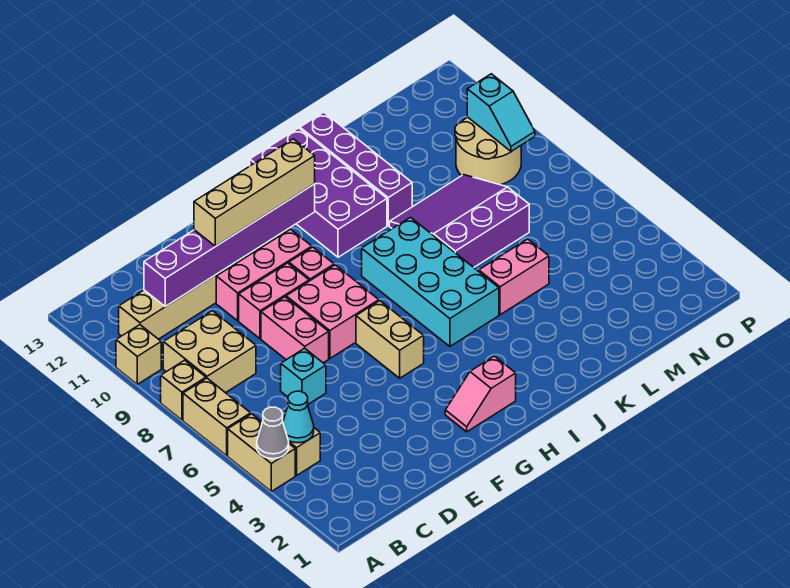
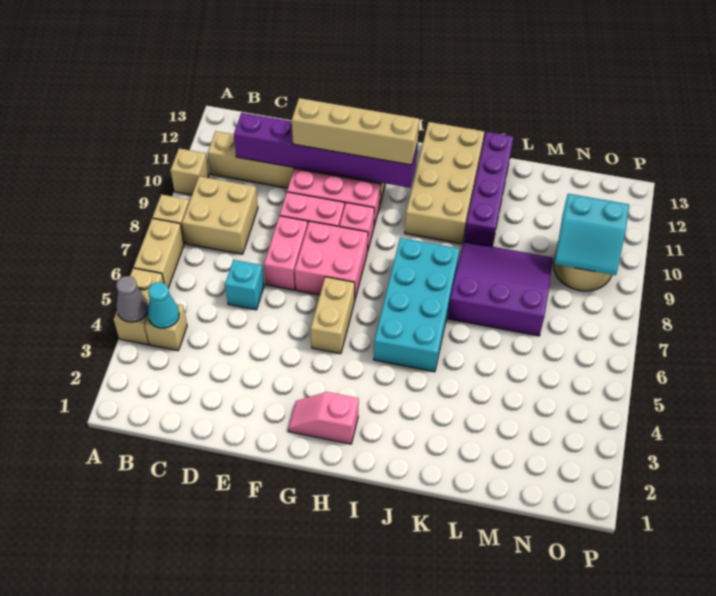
purple brick I10:J13 level 1 -> tan brick I10:J13 level 1
pink brick K5:L5 level 1 -> none
cyan slope O9:O10 level 2 top 10 -> cyan slope N9:O10 level 2 top 10

